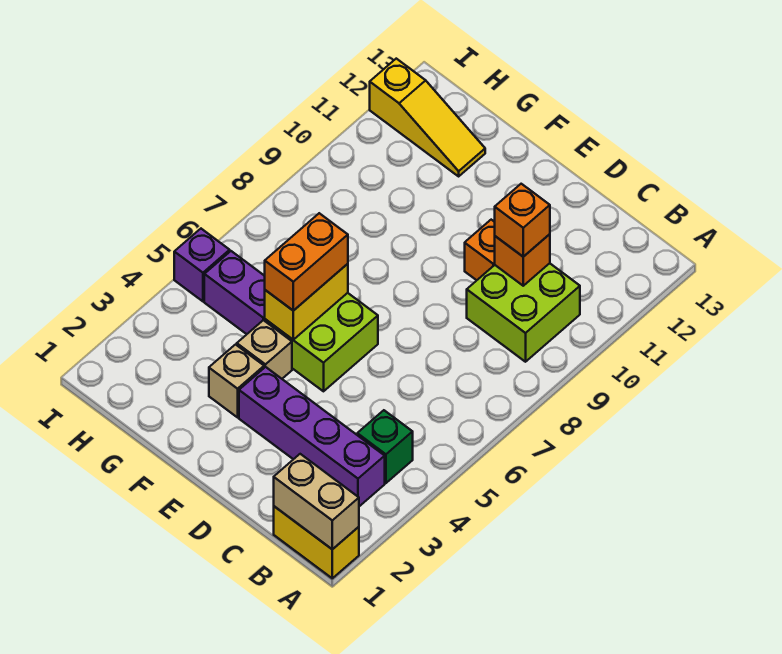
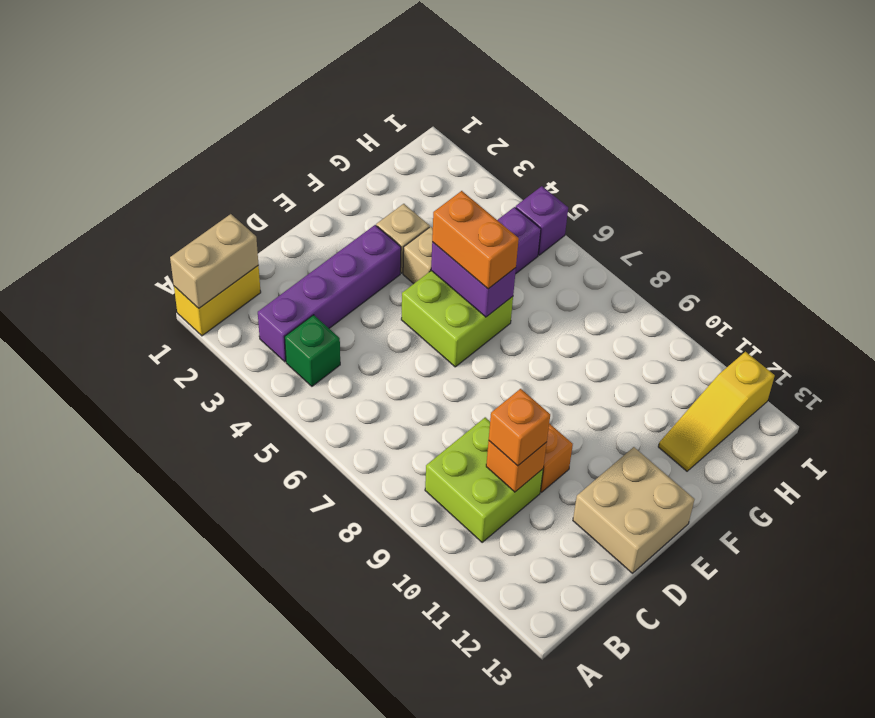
none -> tan brick D12:E13 level 1
yellow brick F5:F6 level 2 -> purple brick F5:F6 level 2

